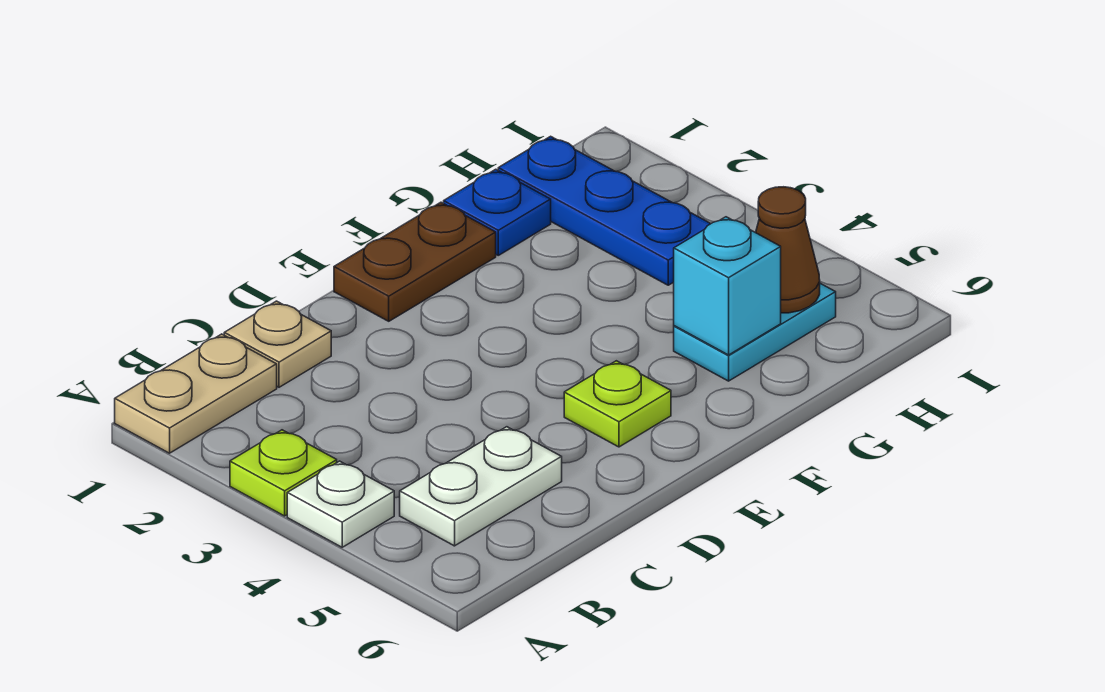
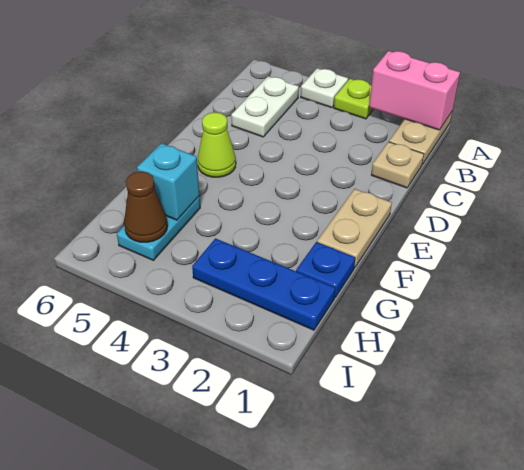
none -> pink brick A1:A2 level 2
brown plate E1:F1 level 1 -> tan plate E1:F1 level 1
lime plate E5 level 1 -> lime cone E5 level 1

